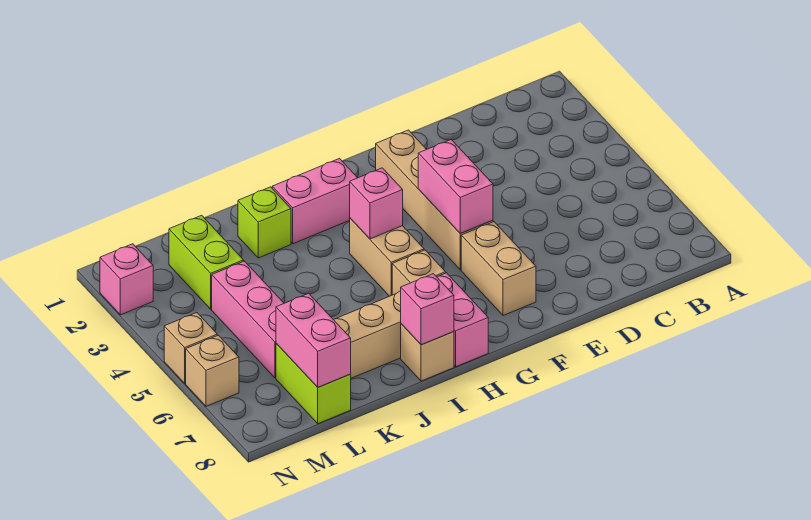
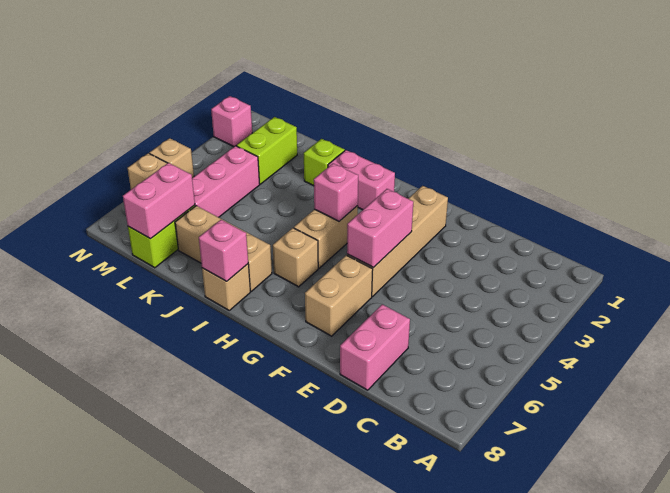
pink brick H7:H8 level 1 -> pink brick D7:D8 level 1

